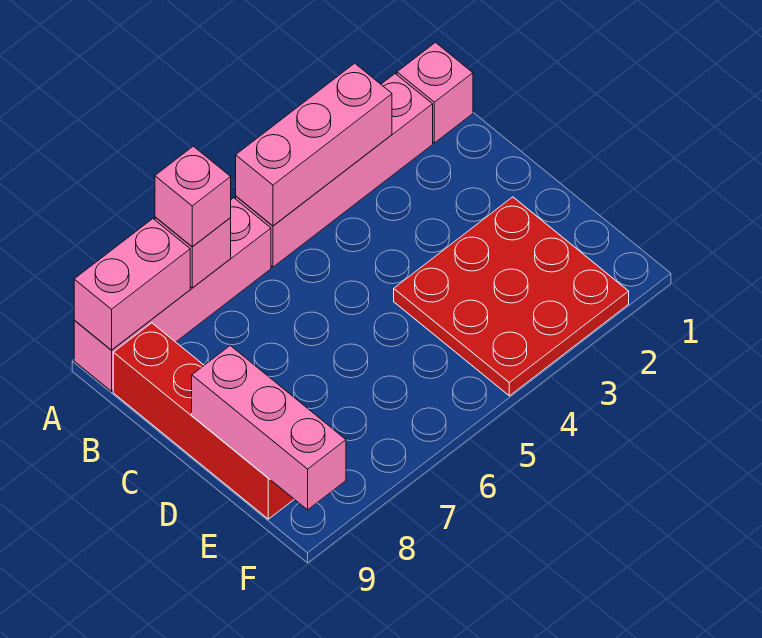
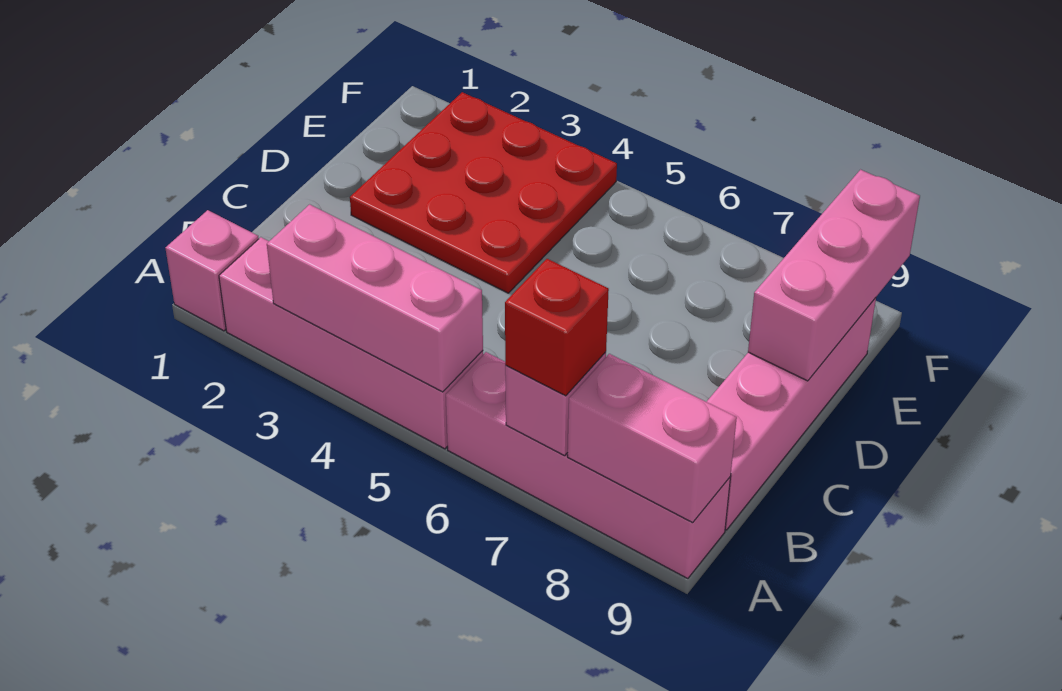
pink brick A7 level 3 -> red brick A7 level 3
red brick B9:E9 level 1 -> pink brick B9:E9 level 1

